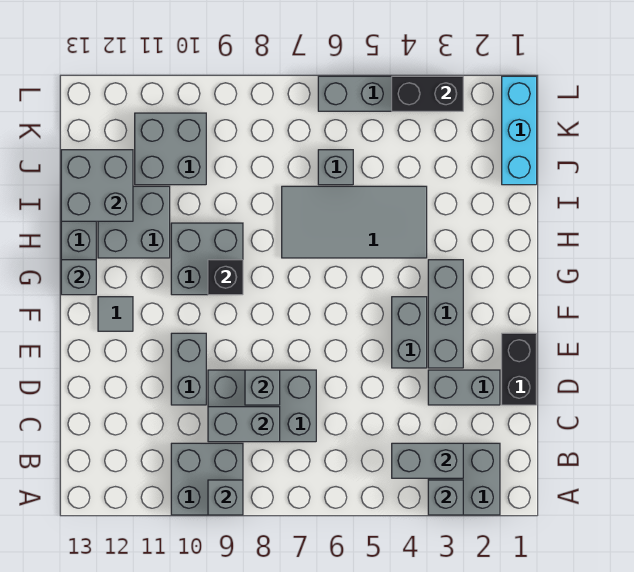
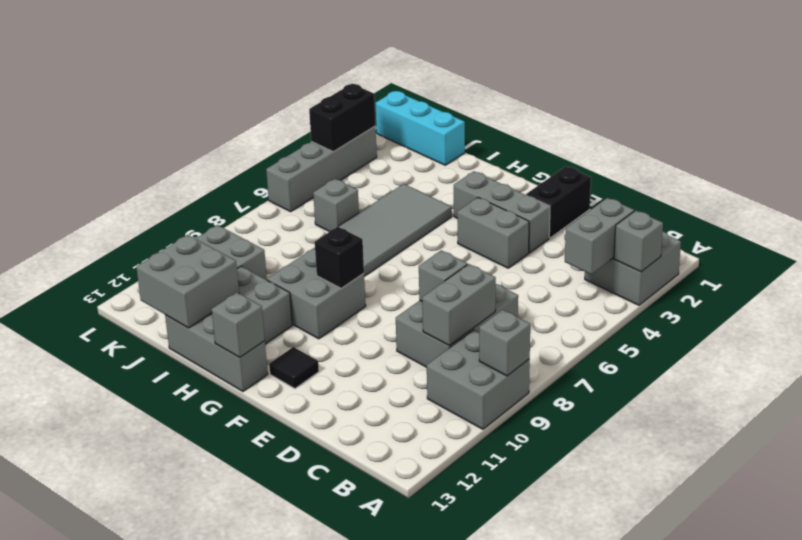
black brick D1:E1 level 1 -> black brick E1:E2 level 1
grey brick D2:D3 level 1 -> none
grey brick D10:E10 level 1 -> none
grey tile F12 level 1 -> black tile F12 level 1

